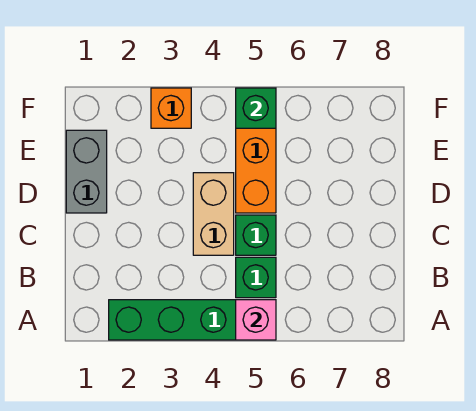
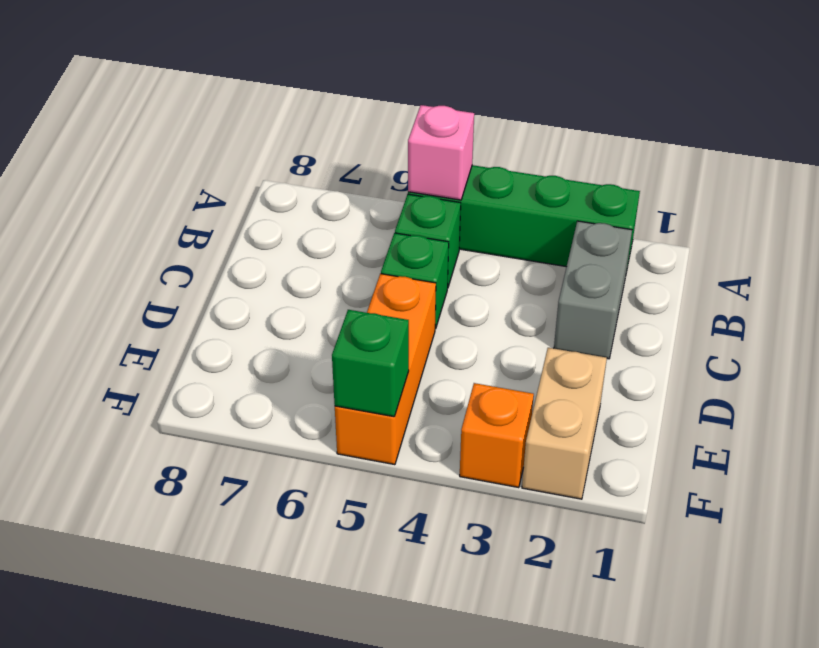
tan brick C4:D4 level 1 -> tan brick E2:F2 level 1
grey brick D1:E1 level 1 -> grey brick B2:C2 level 1

